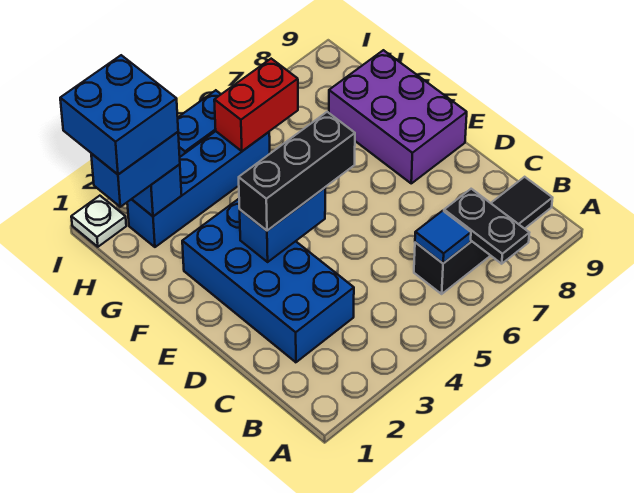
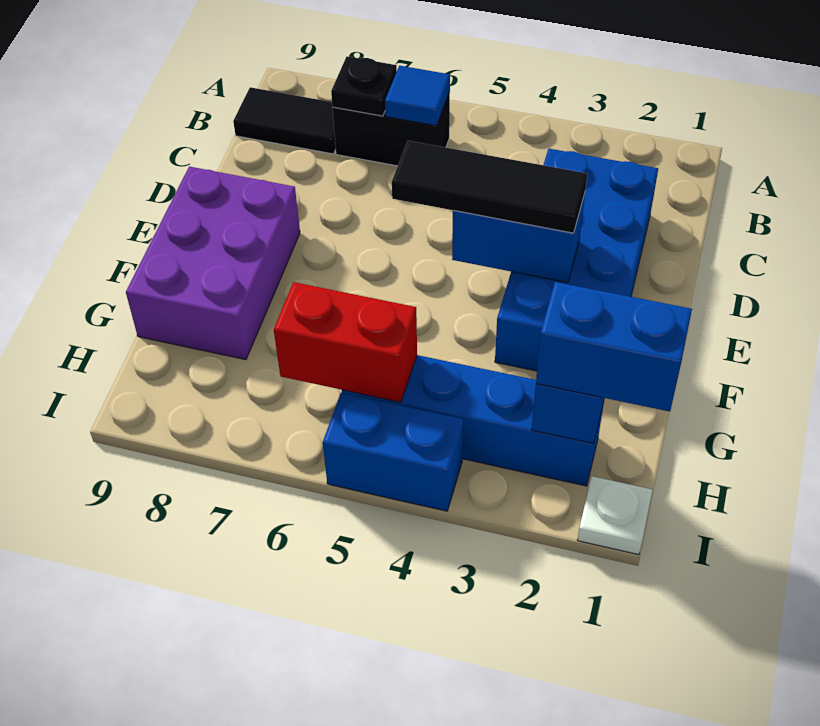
black plate A7:B7 level 2 -> black plate B7 level 2
black brick E3:E5 level 3 -> black tile E3:E5 level 3
blue brick H1:I2 level 4 -> none

